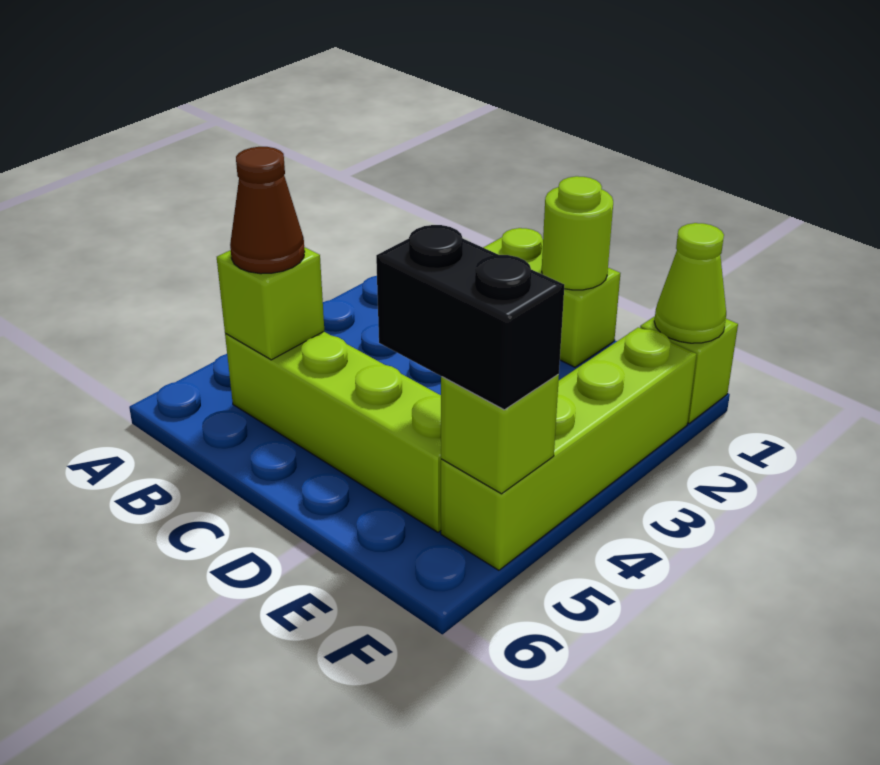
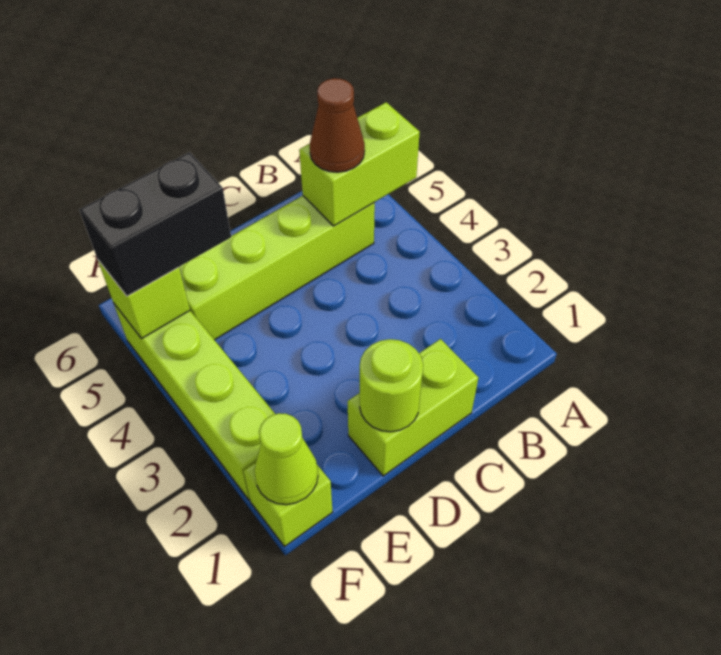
lime brick B5 level 2 -> lime brick A5:B5 level 2

